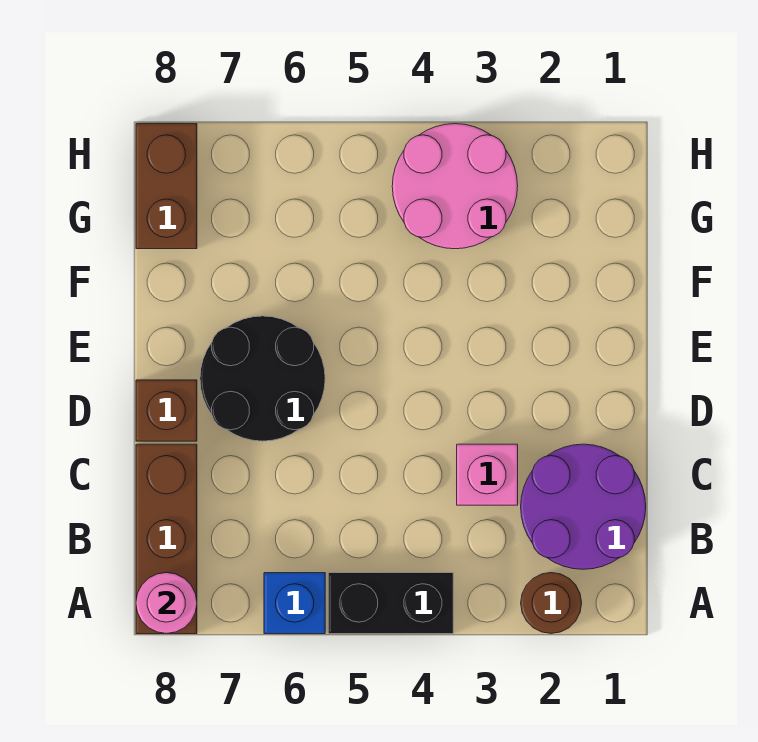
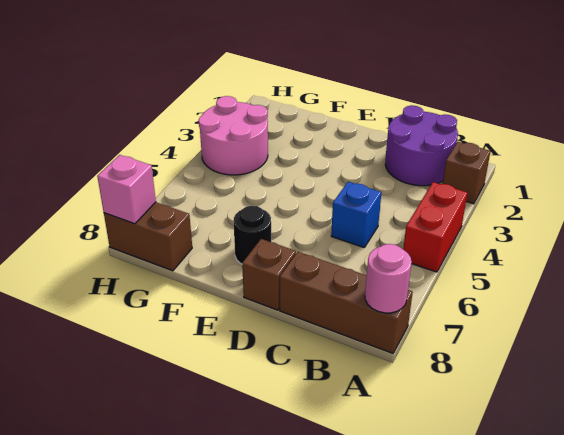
brown round brick A2 level 1 -> brown brick A2 level 1
black brick A4:A5 level 1 -> red brick A4:A5 level 1
blue brick A6 level 1 -> blue brick C5 level 1
pink brick C3 level 1 -> pink brick H8 level 2
black round brick D6:E7 level 1 -> black round brick E7 level 1

